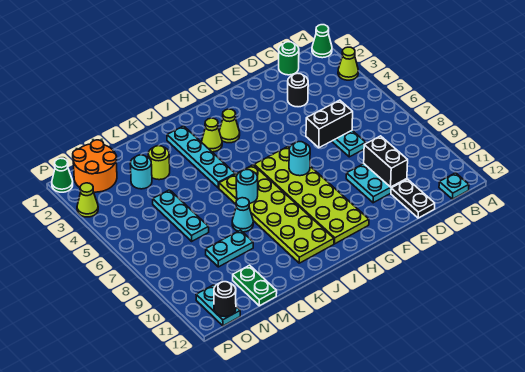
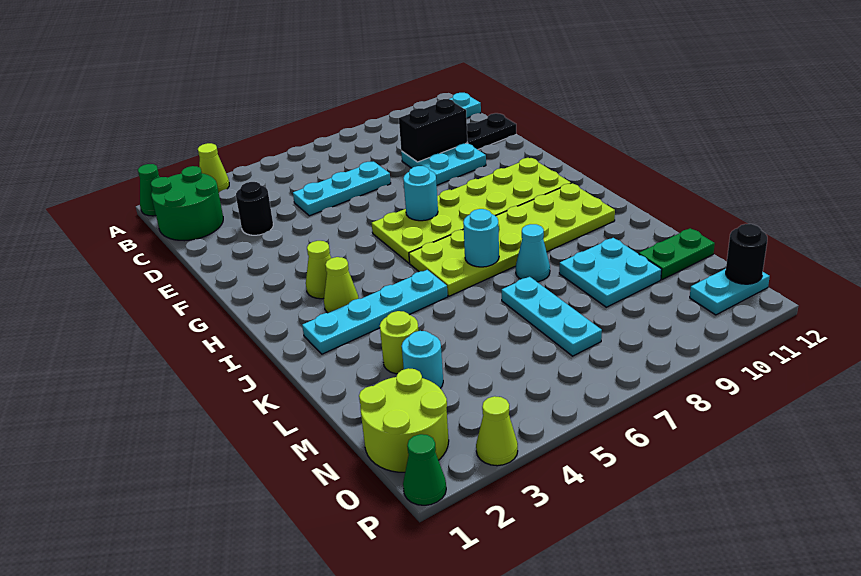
green round brick C1 level 1 -> green round brick B1:C2 level 1
black brick D6:E6 level 2 -> none
cyan plate L9:M9 level 1 -> cyan plate L9:M10 level 1
cyan plate M5:M7 level 1 -> cyan plate L7:N7 level 1
orange round brick N1:O2 level 1 -> lime round brick N1:O2 level 1

